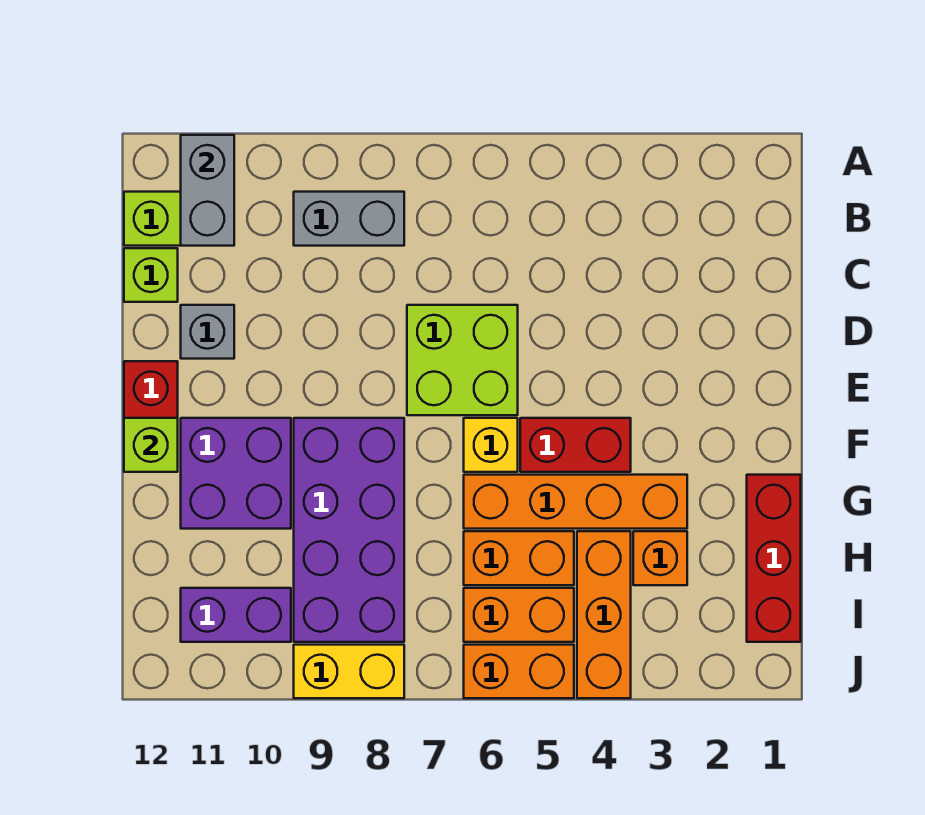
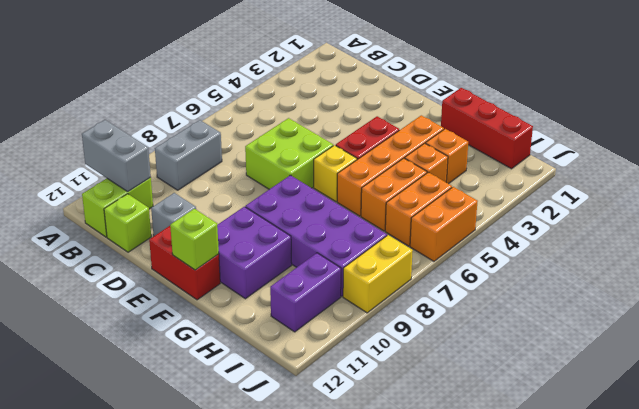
orange brick H4:J4 level 1 -> orange brick H4 level 1

